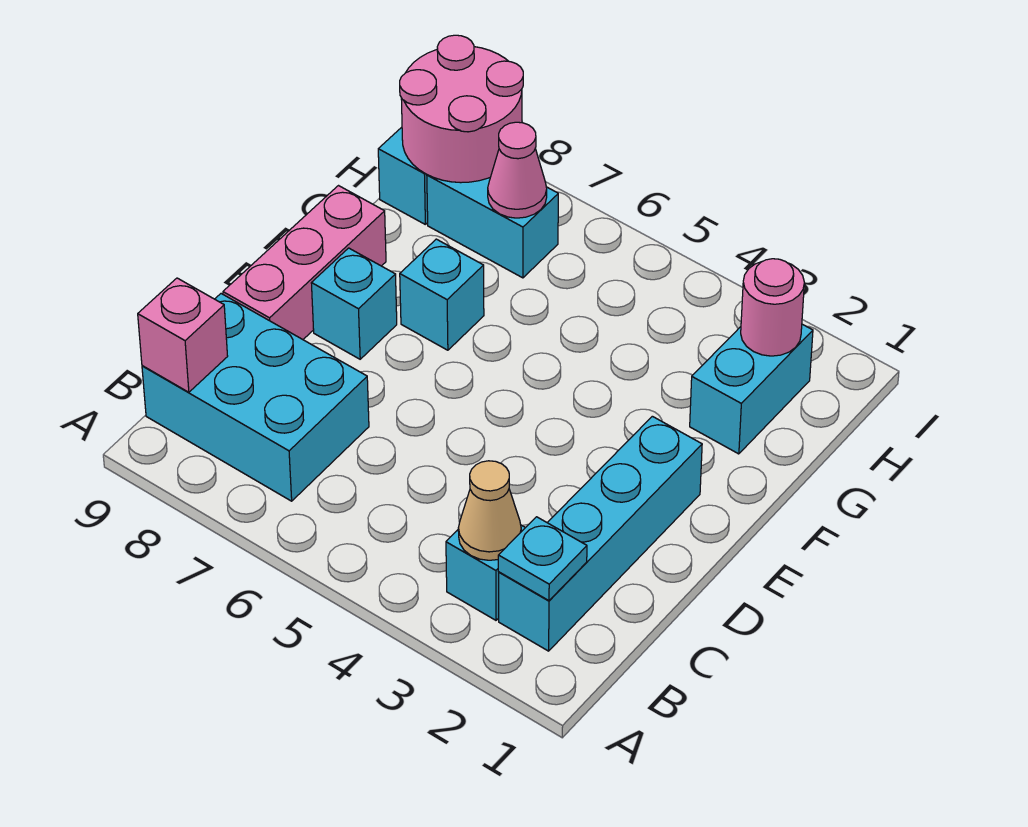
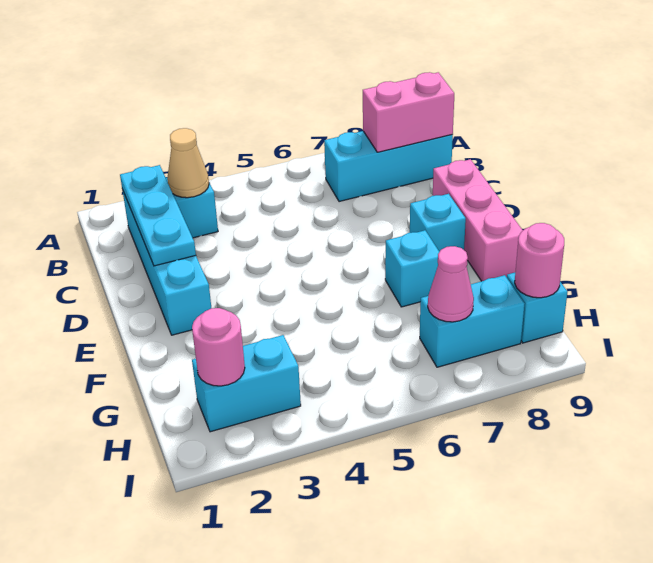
cyan plate B2 level 2 -> cyan plate B2:D2 level 2
cyan brick B7:C9 level 1 -> cyan brick B7:B9 level 1
pink brick B9 level 2 -> pink brick B8:B9 level 2
cyan brick G2:H2 level 1 -> cyan brick H2:H3 level 1
pink round brick H8:I9 level 2 -> pink round brick H9 level 2

